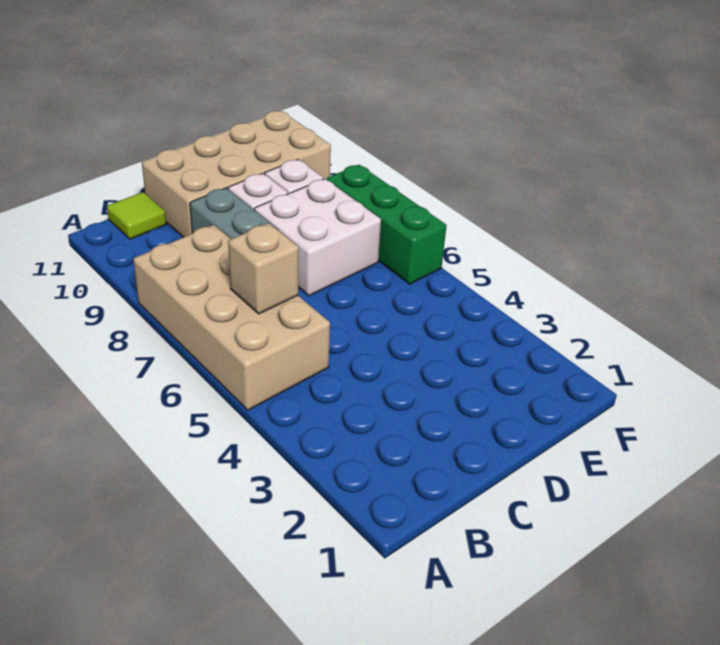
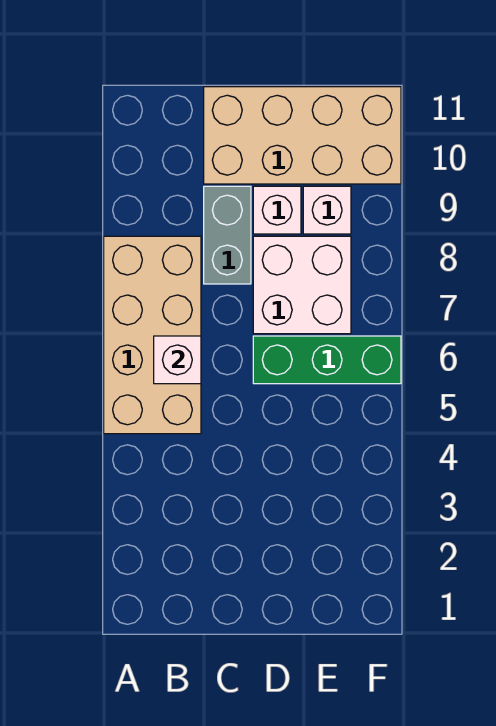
tan brick B6 level 2 -> white brick B6 level 2
lime tile B11 level 1 -> none
green brick F6:F8 level 1 -> green brick D6:F6 level 1

